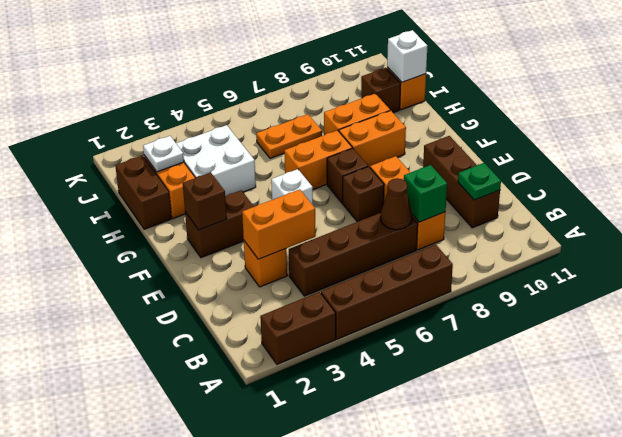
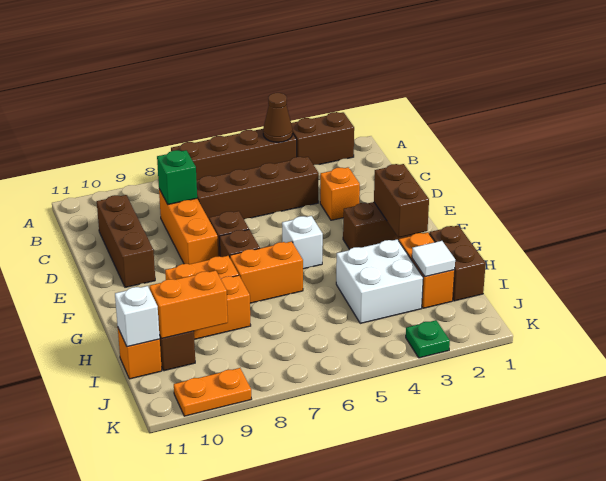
brown cone C7 level 2 -> brown cone A4 level 2
green plate C10 level 2 -> green plate K3 level 1
orange brick D3:D4 level 2 -> orange brick I9:I10 level 2
brown brick F2 level 2 -> brown brick F2:G2 level 2
white plate I2 level 2 -> white tile I2 level 2
orange plate I6:I7 level 1 -> orange plate K9:K10 level 1

